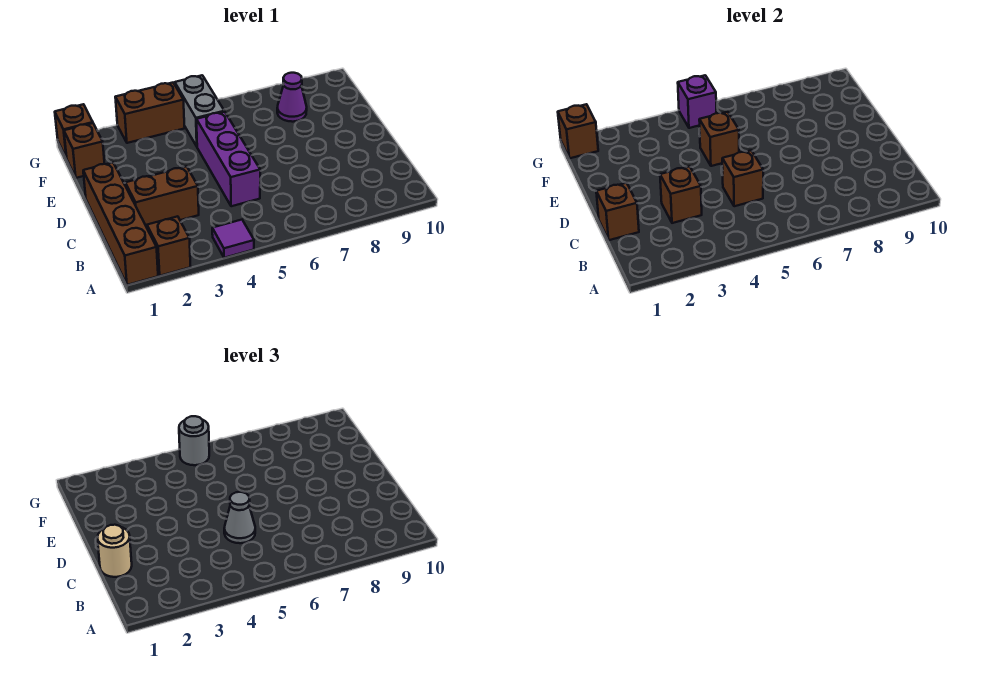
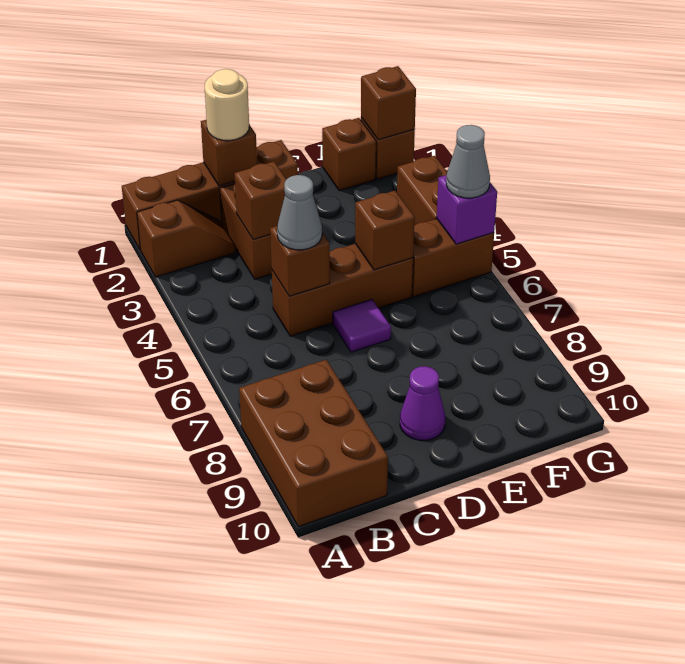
purple tile A4 level 1 -> purple tile D6 level 1
none -> brown brick A8:B10 level 1
purple brick C5:E5 level 1 -> brown brick C5:E5 level 1
grey brick F5:G5 level 1 -> brown brick F5:G5 level 1
purple cone F8 level 1 -> purple cone D9 level 1
grey round brick G5 level 3 -> grey cone G5 level 3

